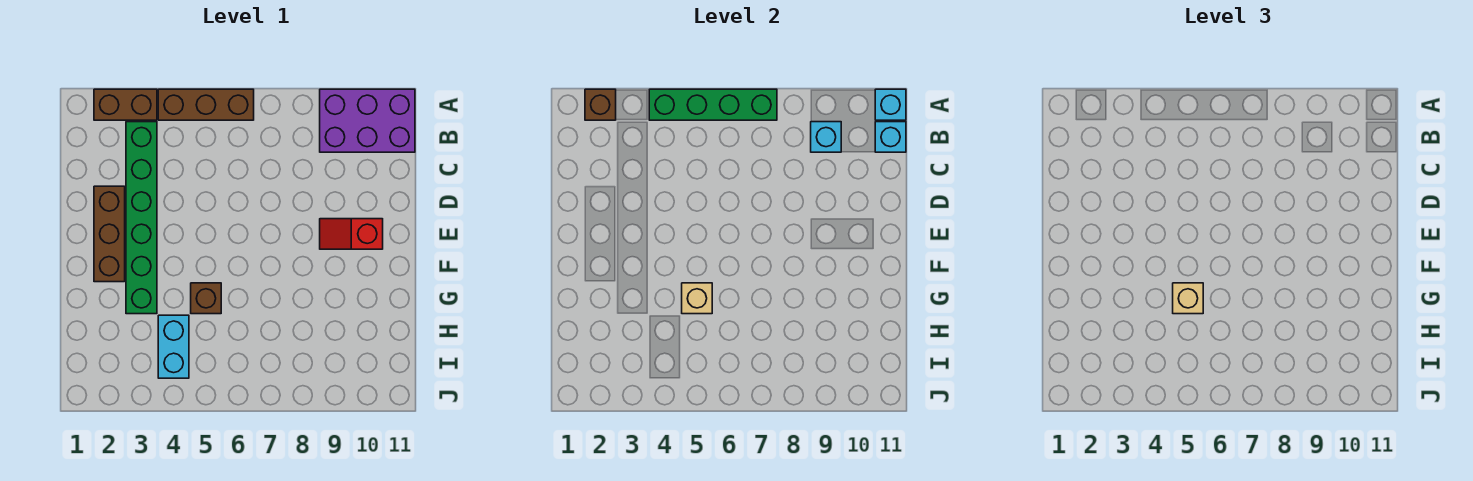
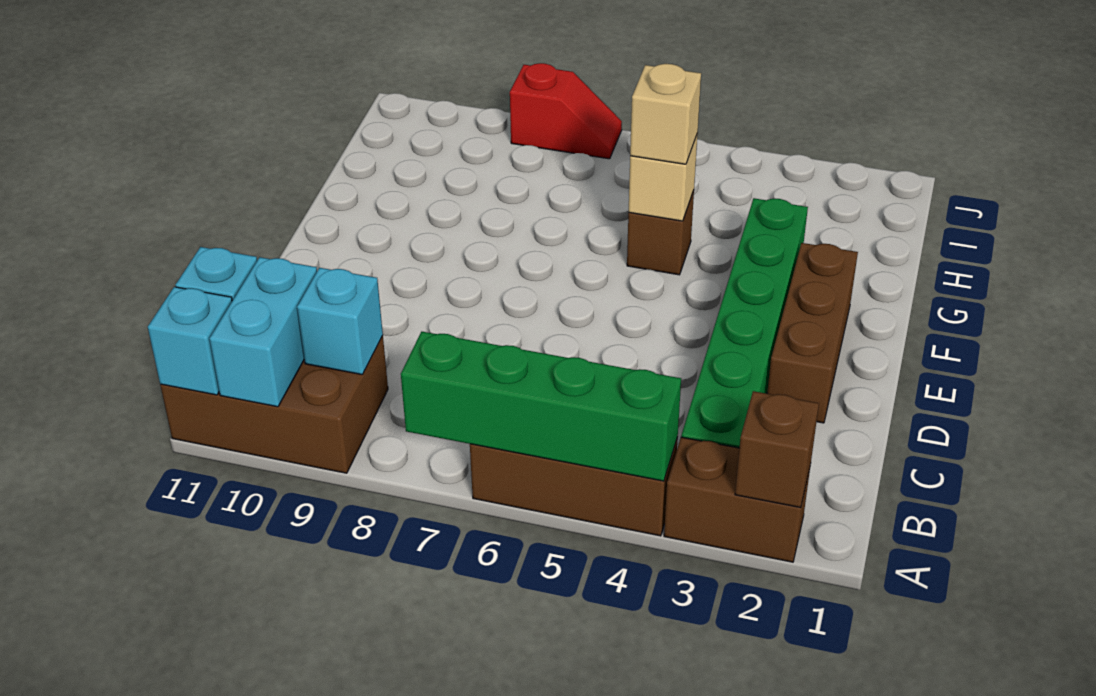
purple brick A9:B11 level 1 -> brown brick A9:B11 level 1
red slope E9:E10 level 1 top 10 -> red slope J7:J8 level 1 top 8
cyan brick H4:I4 level 1 -> cyan brick A10:B10 level 2

